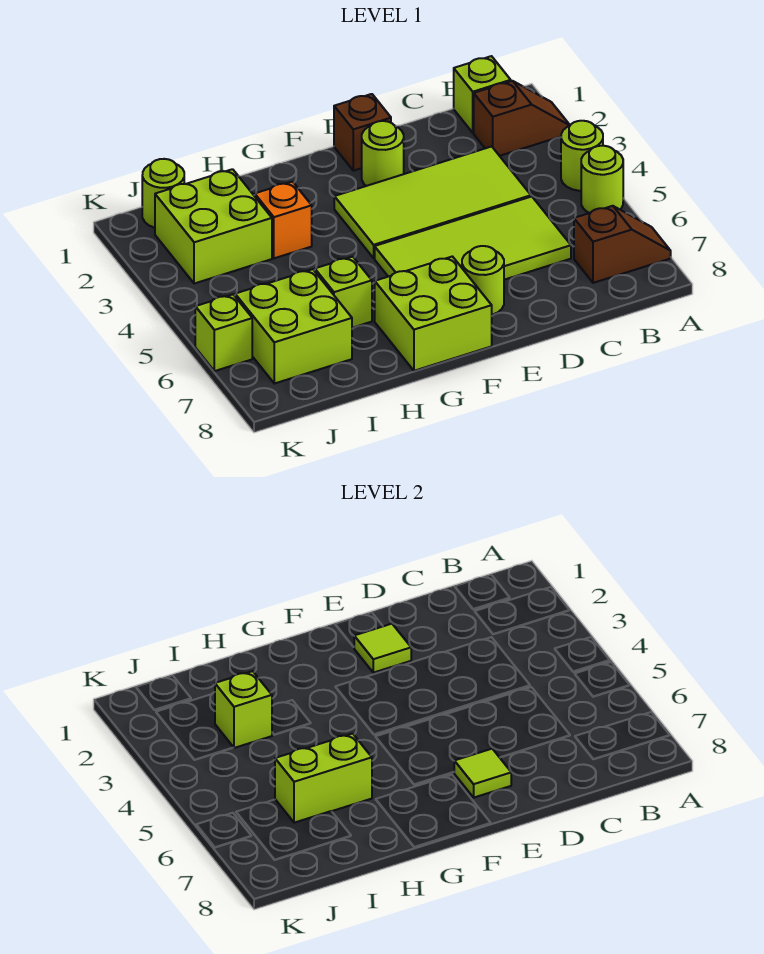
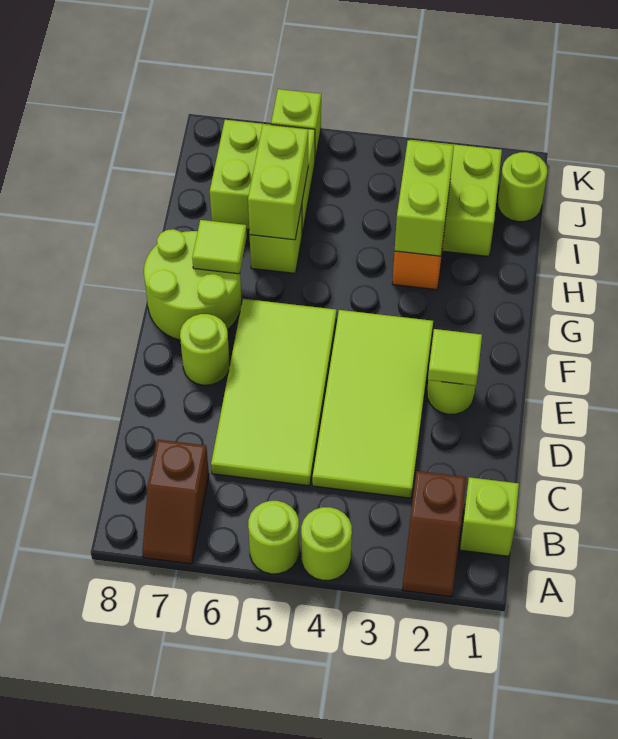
brown brick E1 level 1 -> none
lime tile E7 level 2 -> lime tile G7 level 2
lime brick F7:G8 level 1 -> lime round brick F7:G8 level 1
lime brick I3 level 2 -> lime brick H3:I3 level 2

